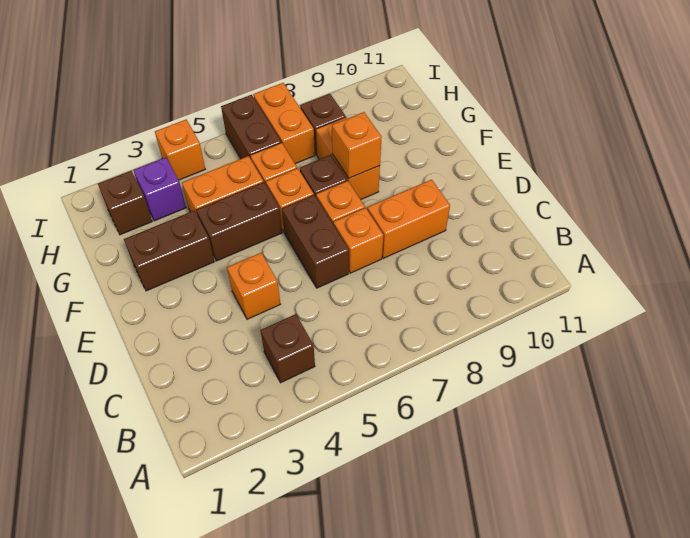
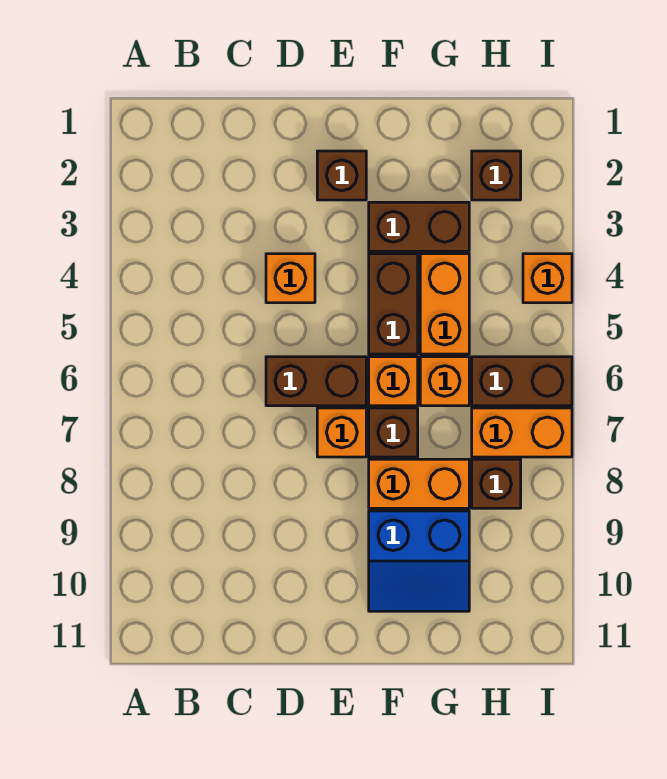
brown brick B4 level 1 -> brown brick E2 level 1
orange brick D7 level 1 -> none
orange brick D8:D9 level 1 -> none
brown brick F2:F3 level 1 -> brown brick F3:G3 level 1
orange brick F8 level 2 -> none
none -> blue slope F9:G10 level 1 top 9
purple brick H3 level 1 -> none

